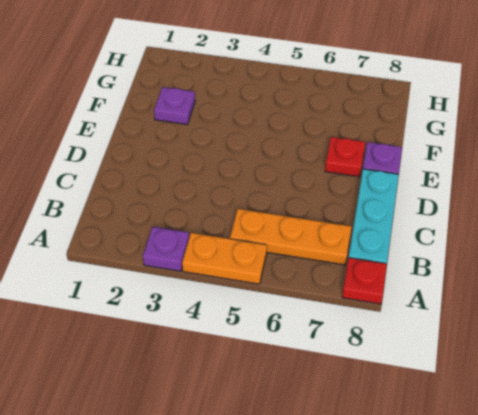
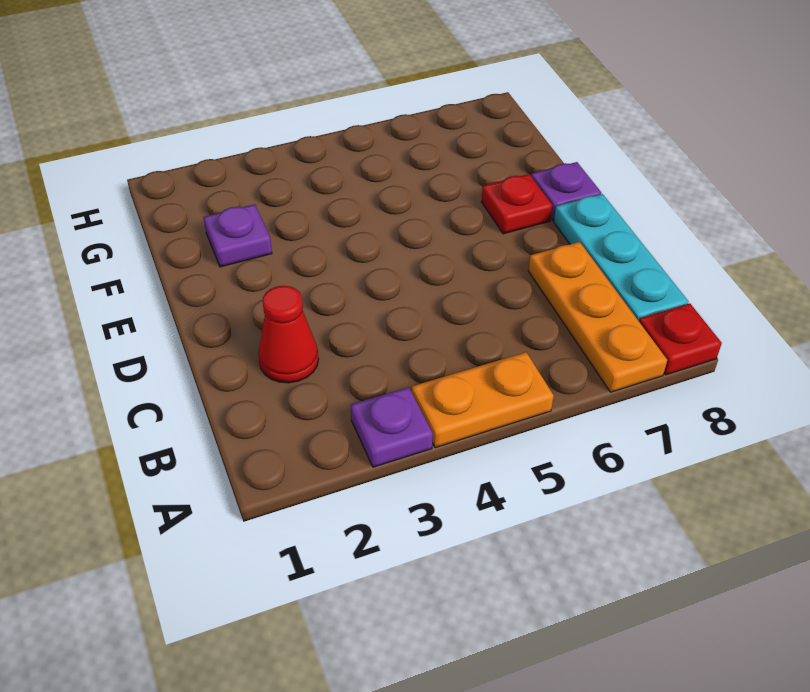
orange plate B5:B7 level 1 -> orange plate A7:C7 level 1
none -> red cone C2 level 1

